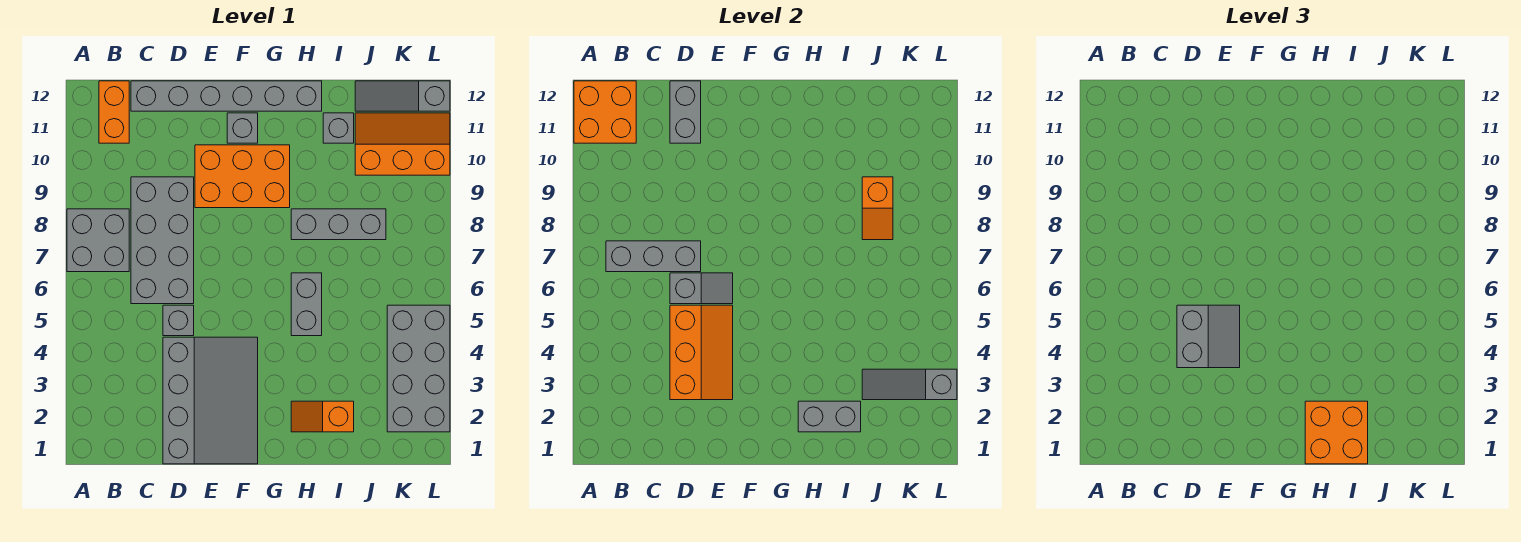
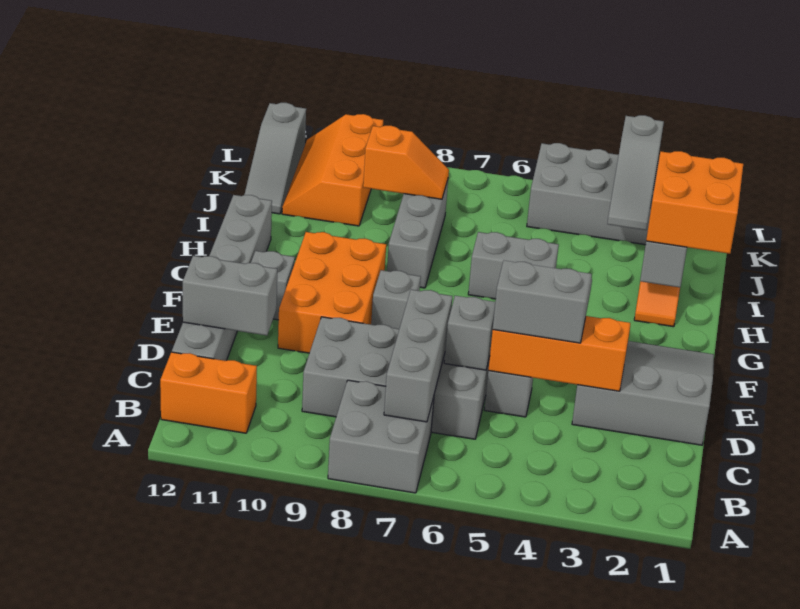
orange brick A11:B12 level 2 -> none
grey slope D1:F4 level 1 top D -> grey slope D1:F3 level 1 top D
grey brick I11 level 1 -> grey brick F8 level 1

